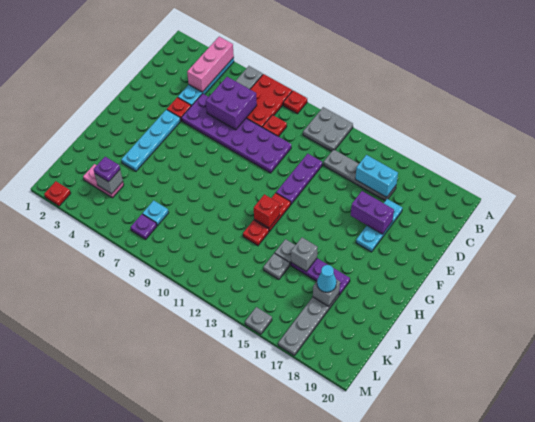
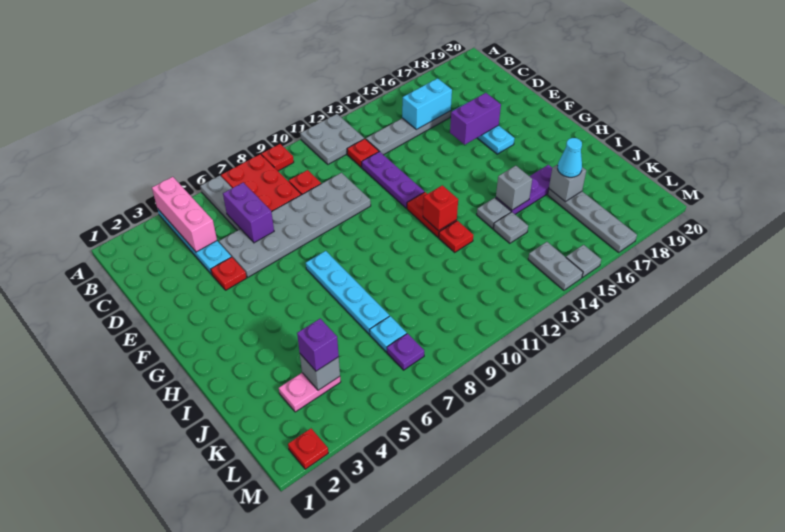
purple brick C6:D7 level 2 -> purple brick C6:D6 level 2
none -> red plate C12 level 1
purple plate D5:E10 level 1 -> grey plate D5:E10 level 1
cyan plate F4:I4 level 1 -> cyan plate G7:J7 level 1
purple plate K4 level 3 -> purple brick K4 level 3
none -> grey plate L14:M14 level 1

